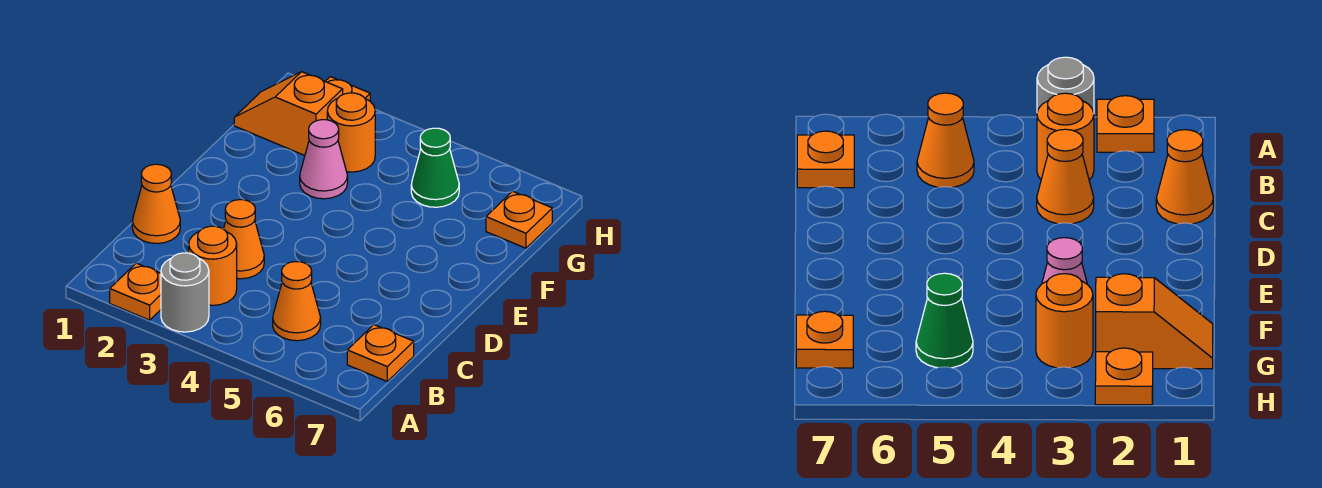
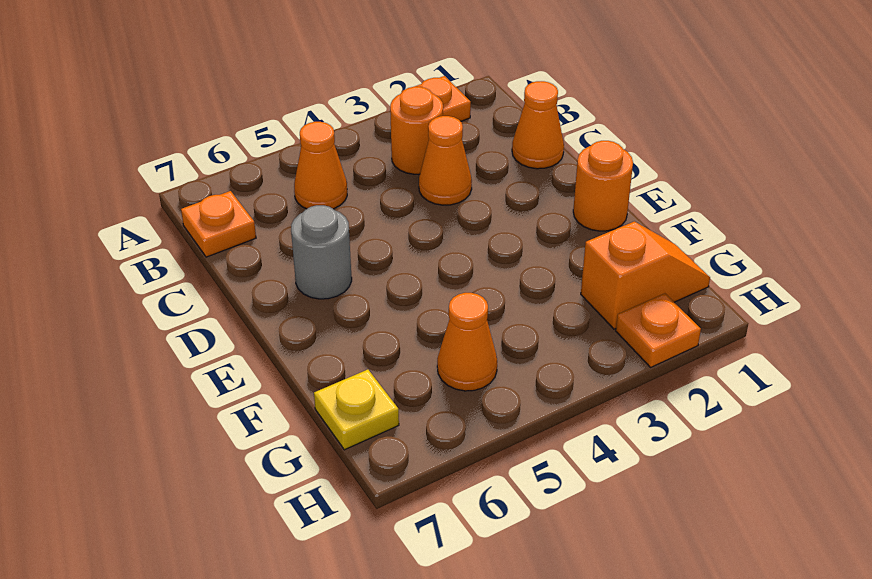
grey round brick A3 level 1 -> grey round brick D6 level 1
pink cone F3 level 1 -> none
orange round brick G3 level 1 -> orange round brick E1 level 1
green cone G5 level 1 -> orange cone G5 level 1
orange plate G7 level 1 -> yellow plate G7 level 1

